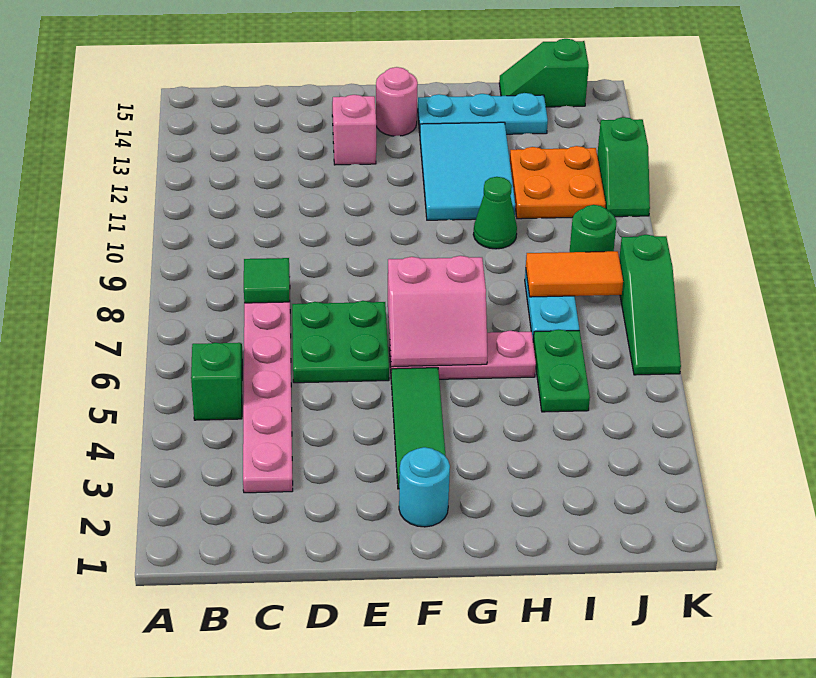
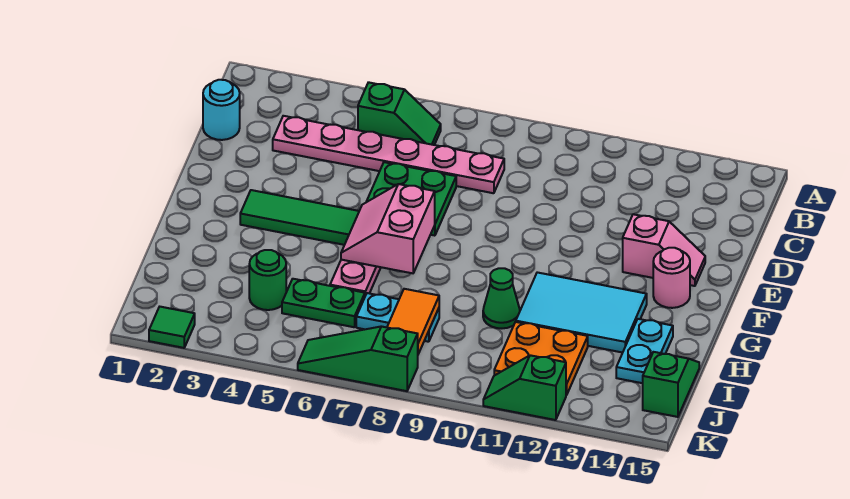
green tile C8 level 2 -> green tile K2 level 1
cyan round brick F2 level 1 -> cyan round brick C1 level 1
cyan plate G14:I14 level 1 -> cyan plate H14:I14 level 1
green round brick J9 level 1 -> green round brick I4 level 1

